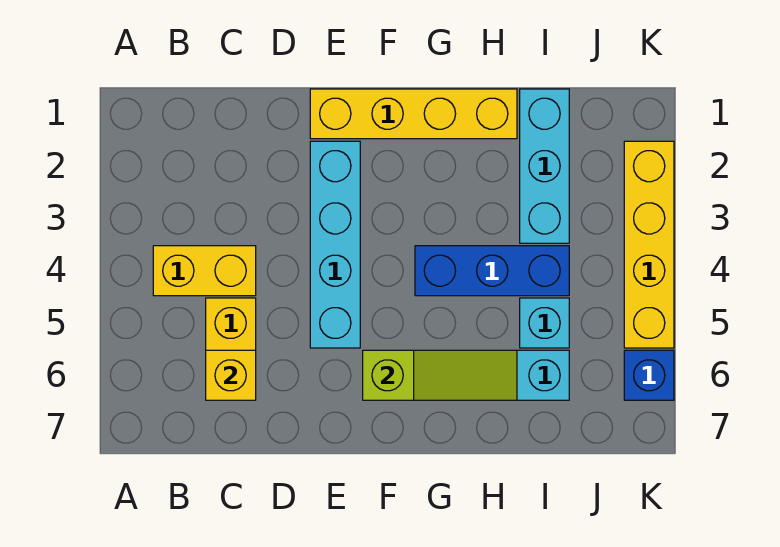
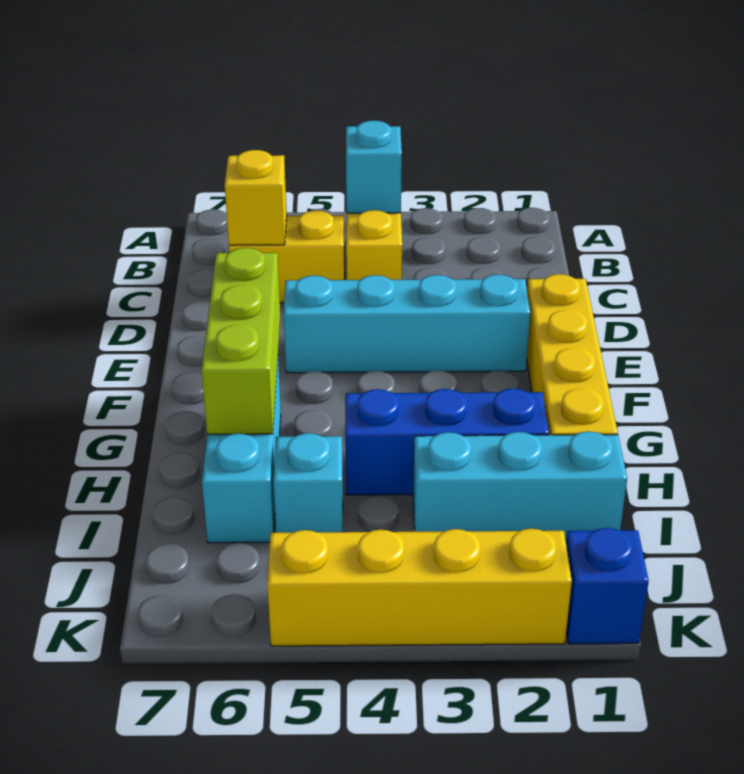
none -> cyan brick B4 level 2
lime slope F6:H6 level 2 top F -> lime brick F6:H6 level 2
blue brick G4:I4 level 1 -> blue brick H2:H4 level 1
blue brick K6 level 1 -> blue brick K1 level 1

